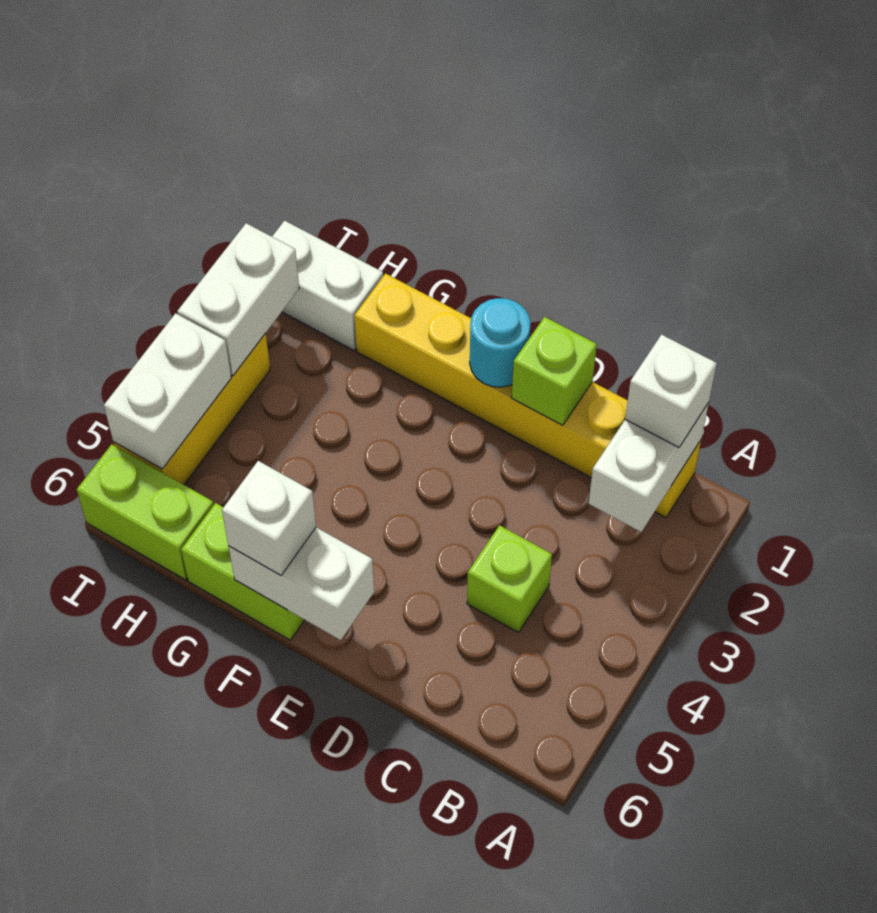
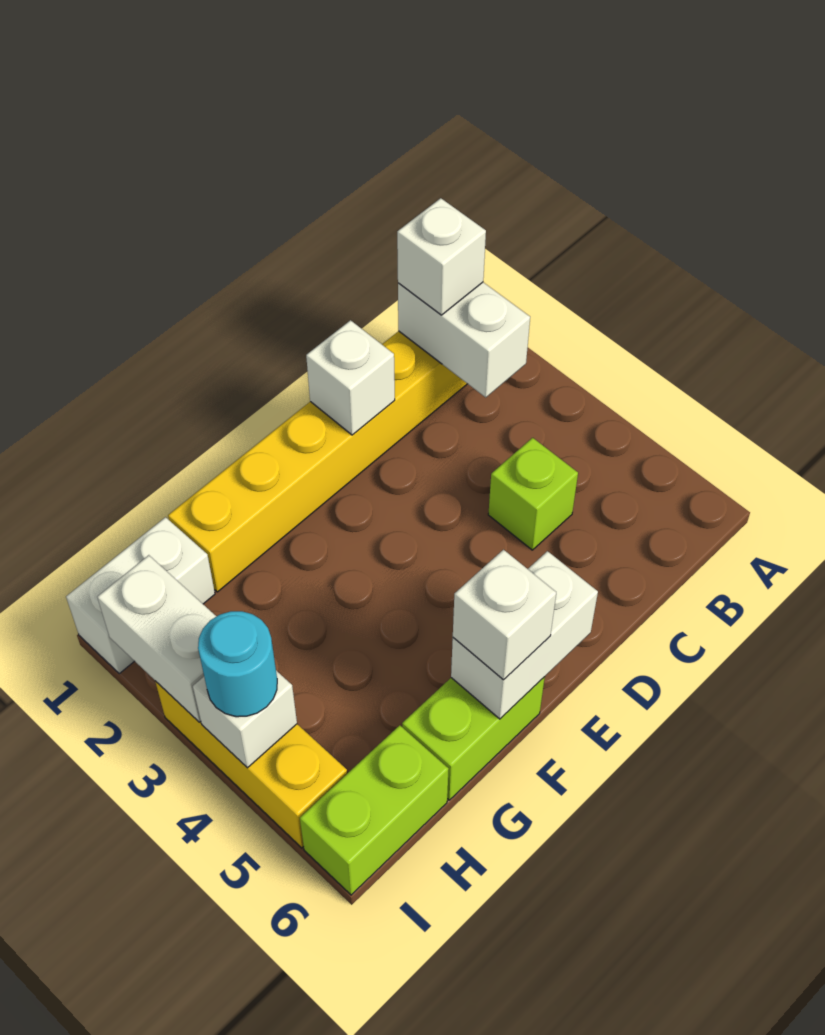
lime brick D1 level 2 -> white brick D1 level 2
cyan round brick E1 level 2 -> cyan round brick I4 level 3
white brick I4:I5 level 2 -> white brick I4 level 2

